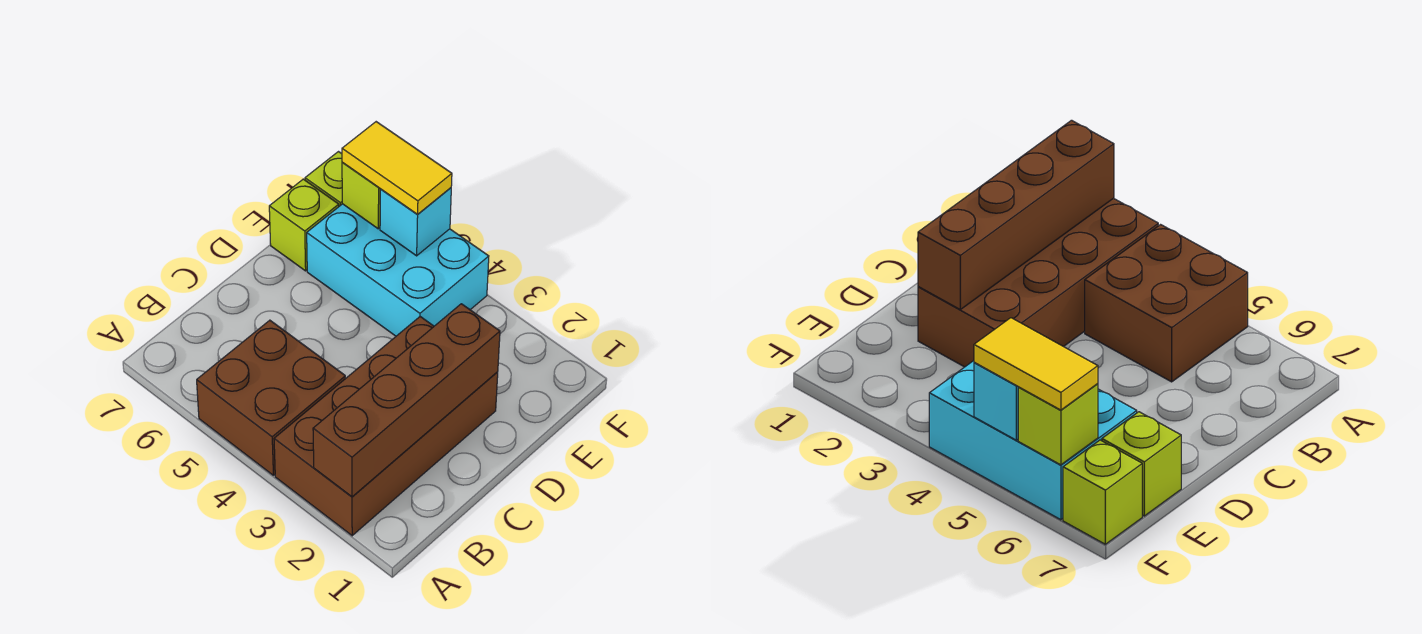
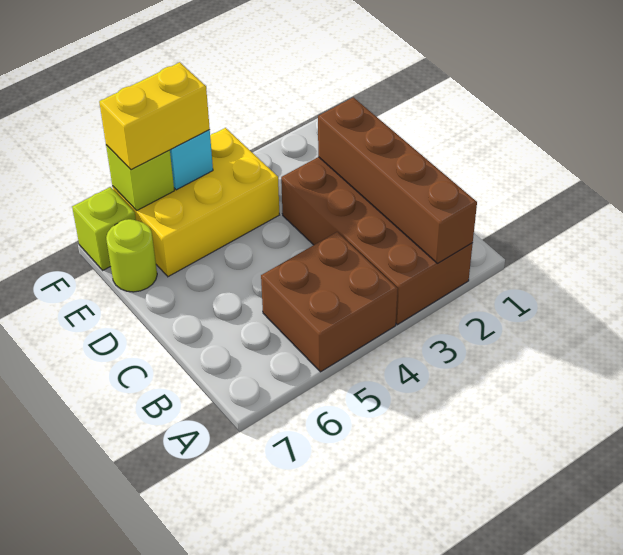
cyan brick E4:F6 level 1 -> yellow brick E4:F6 level 1
lime brick E7 level 1 -> lime round brick E7 level 1
yellow tile F5:F6 level 3 -> yellow brick F5:F6 level 3

